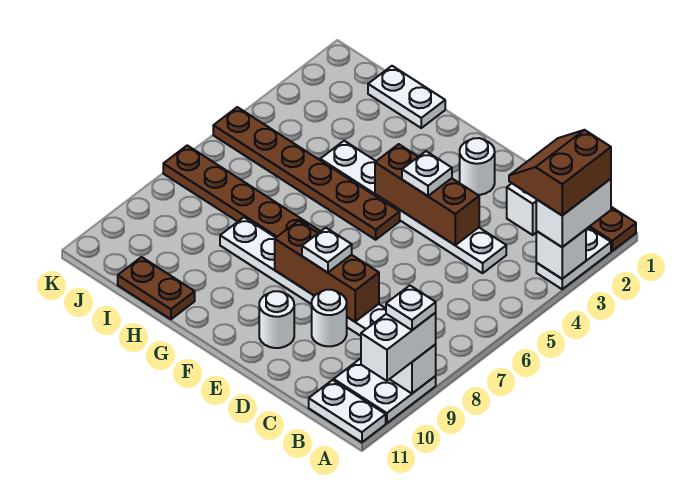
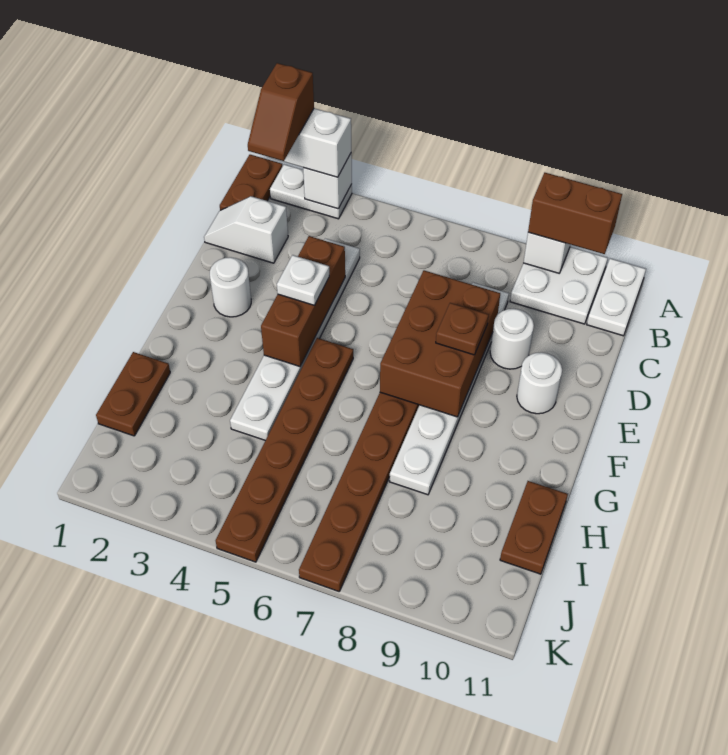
brown slope A2:B3 level 4 top A -> brown slope A2:B2 level 4 top A
white brick A9:A10 level 3 -> brown brick A9:A10 level 3
white plate A9 level 4 -> none
brown brick D8:F8 level 2 -> brown brick D7:F8 level 2
white plate E8 level 3 -> brown plate E8 level 3
white plate H1:I1 level 1 -> brown plate H1:I1 level 1

